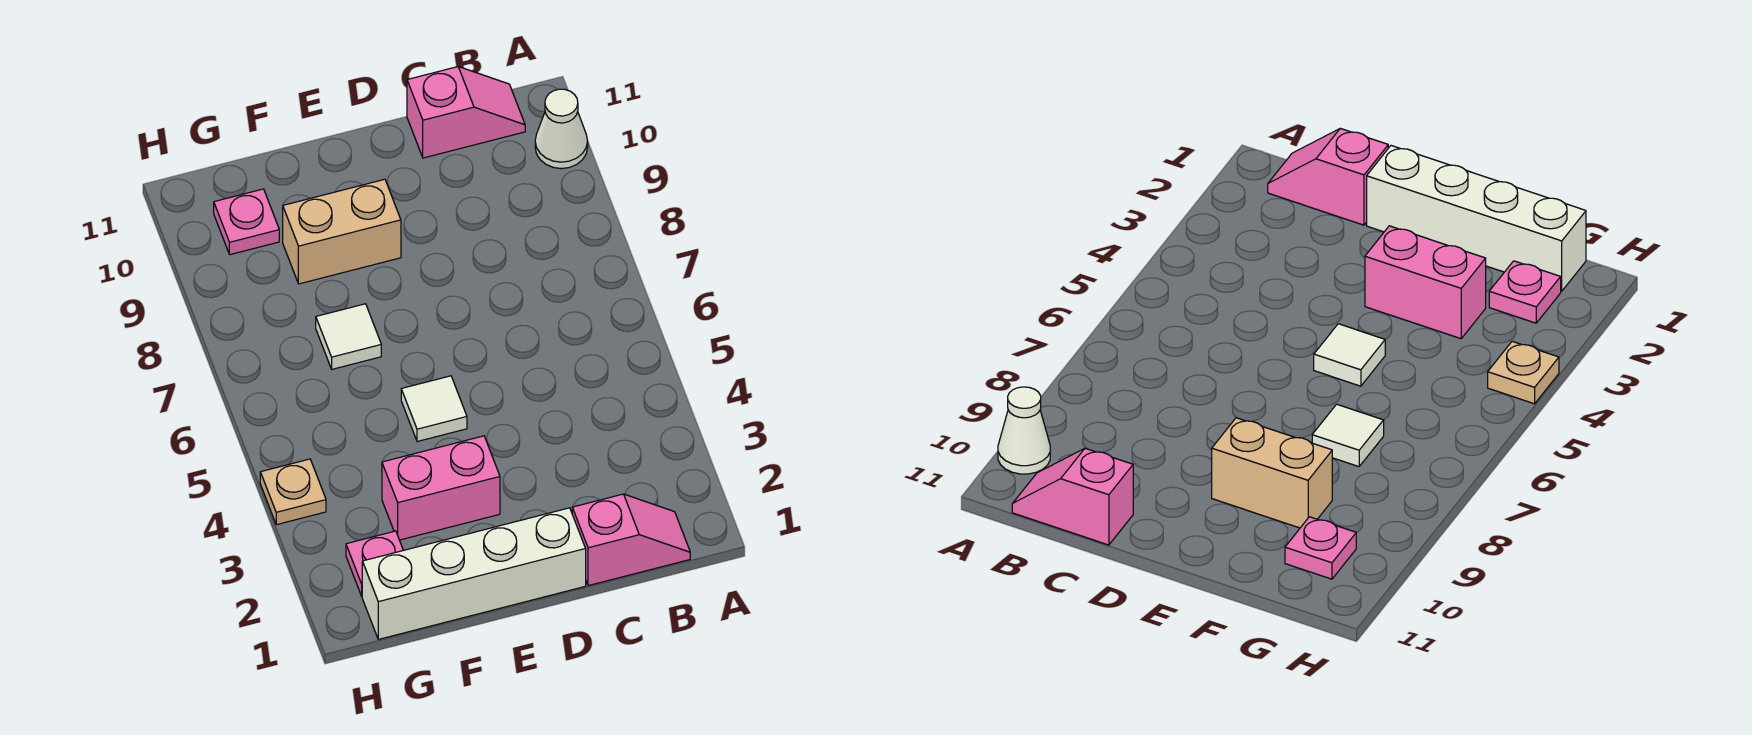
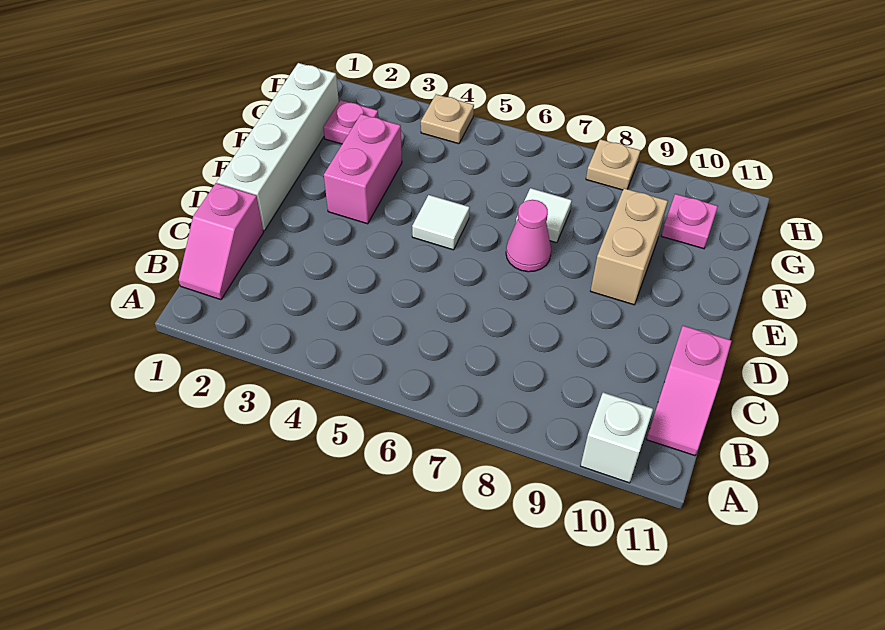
white cone A10 level 1 -> white brick A10 level 1
none -> pink cone E7 level 1
none -> tan plate H8 level 1

